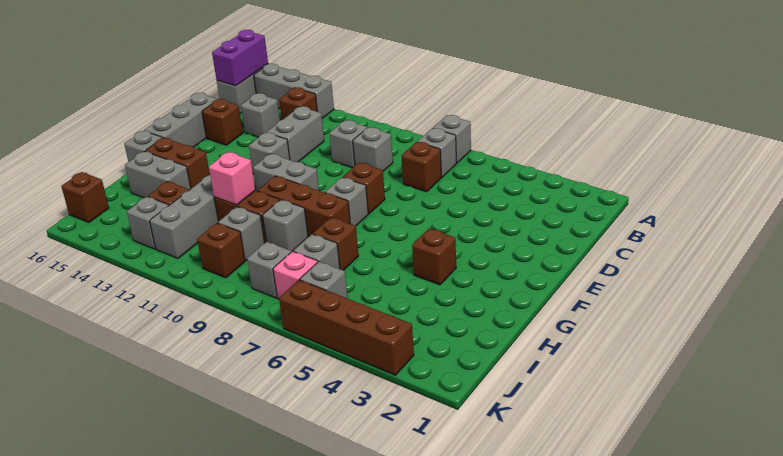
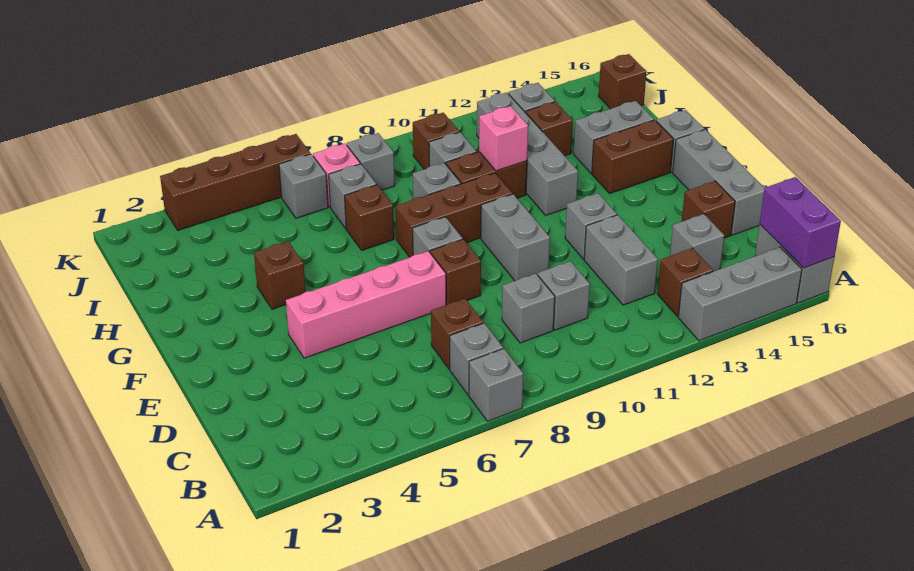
none -> pink brick E4:E7 level 1
grey brick F10:F11 level 1 -> grey brick E10:F10 level 1

